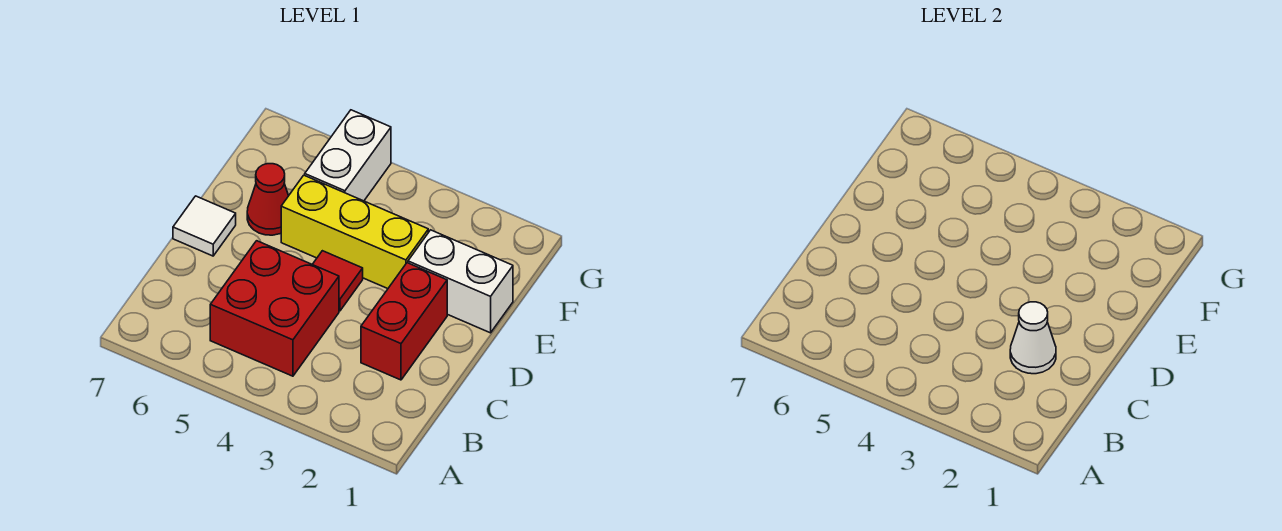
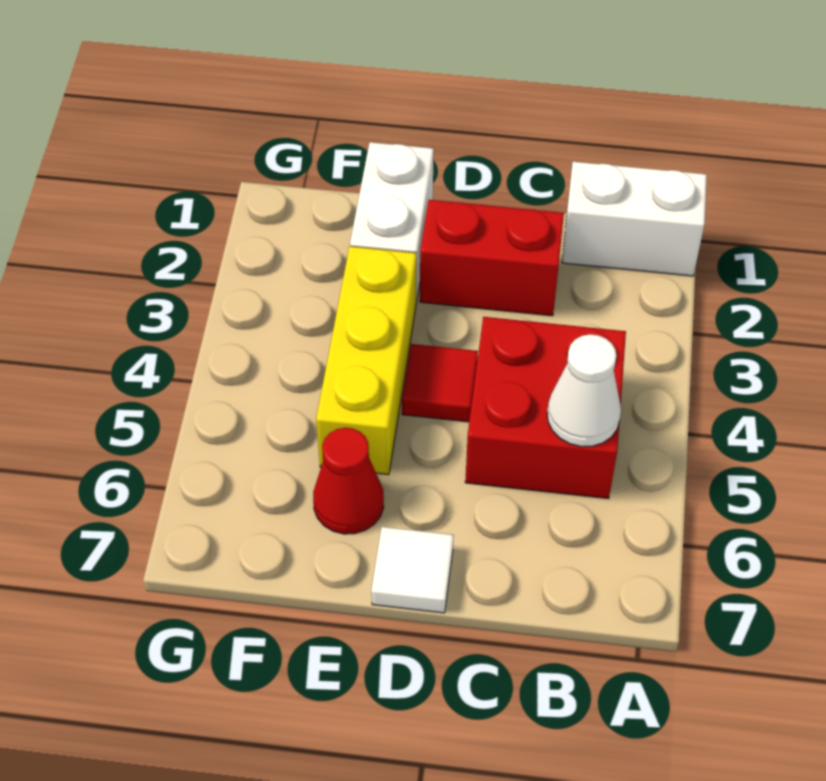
white cone C2 level 2 -> white cone B5 level 2
white brick F5:G5 level 1 -> white brick A1:B1 level 1

